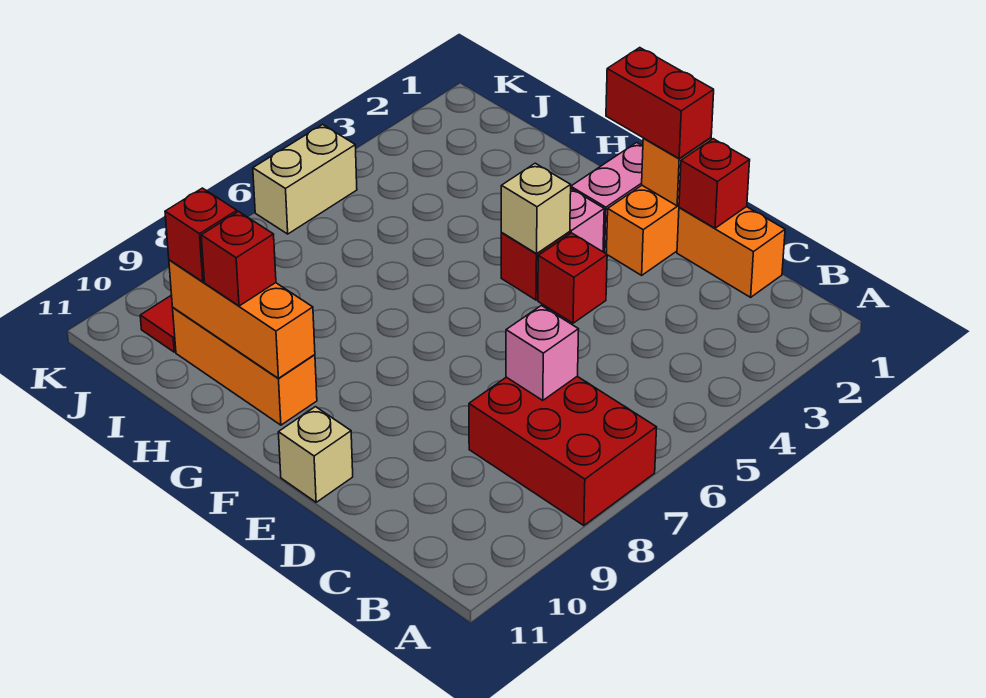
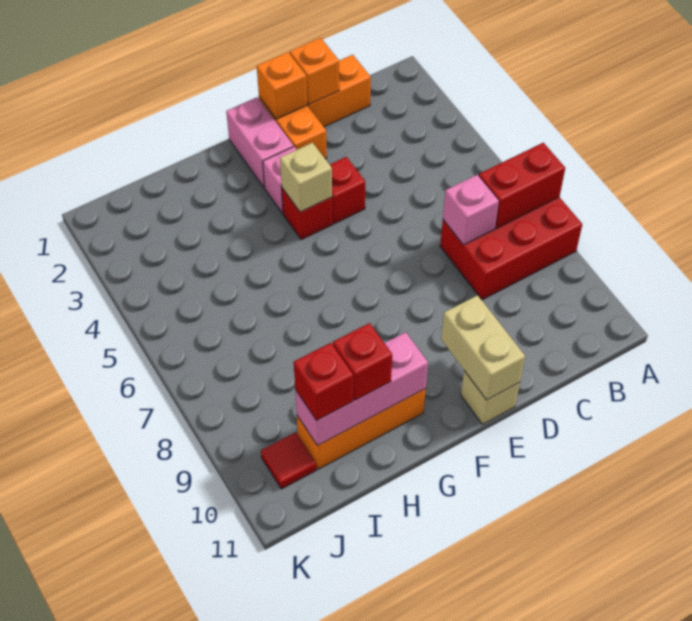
red brick D1 level 2 -> orange brick D1 level 2
red brick E1:F1 level 3 -> red brick A7:B7 level 2
orange brick G10:I10 level 2 -> pink brick G10:I10 level 2
tan brick K5:K6 level 1 -> tan brick E10:E11 level 2

